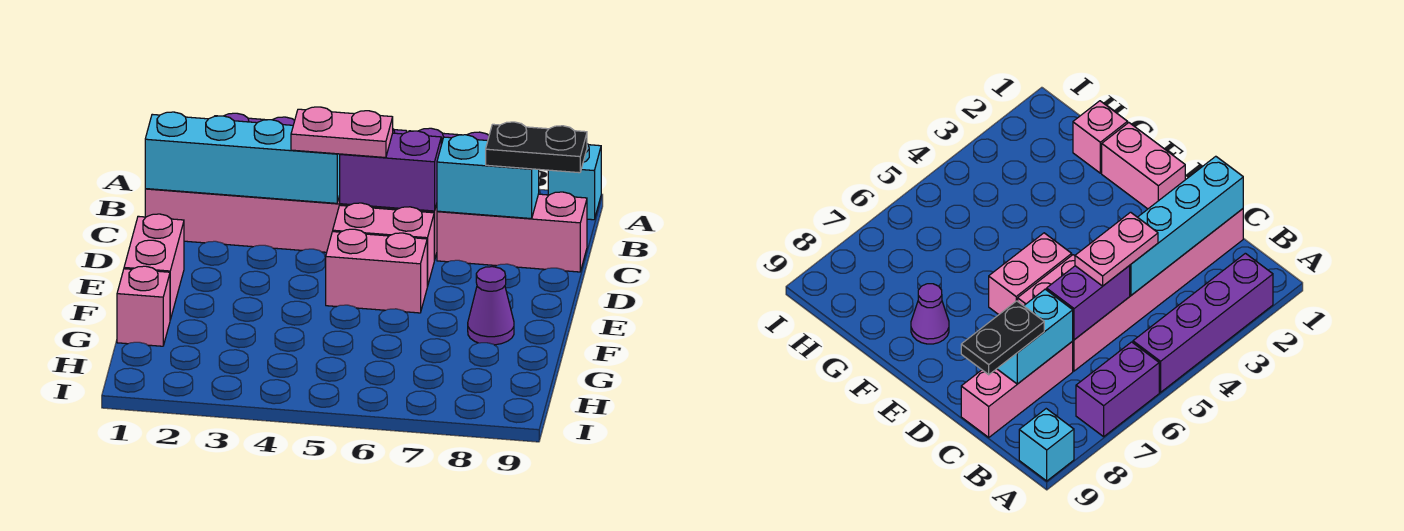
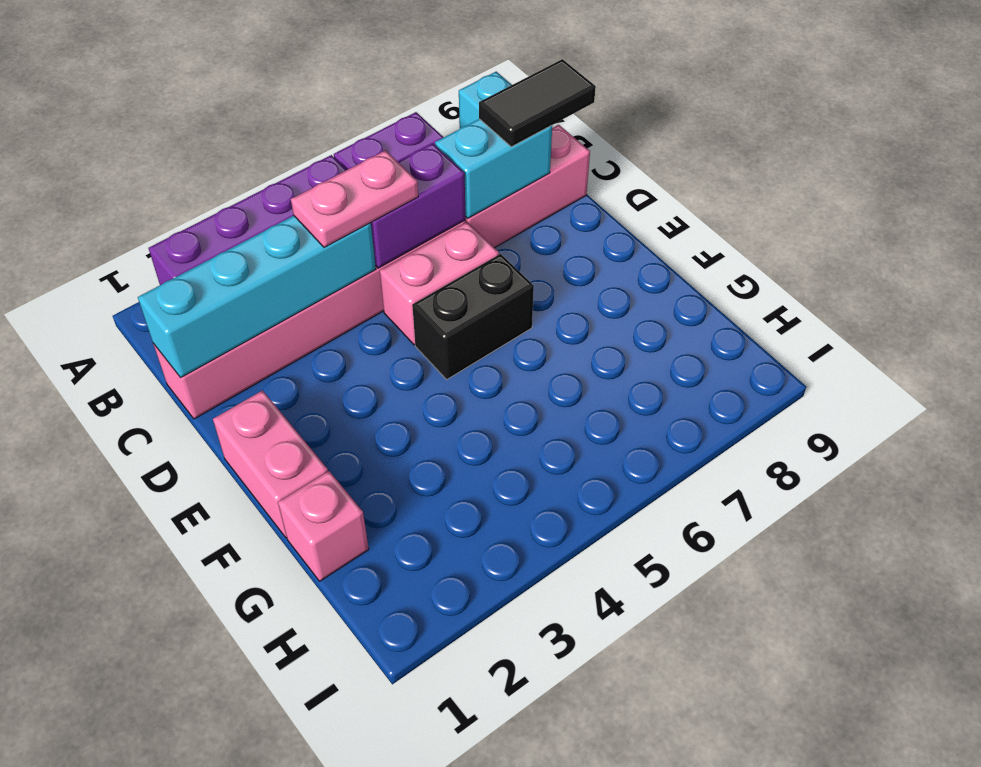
black plate C8:C9 level 3 -> black tile C8:C9 level 3
pink brick E5:E6 level 1 -> black brick E5:E6 level 1
purple cone F8 level 1 -> none

